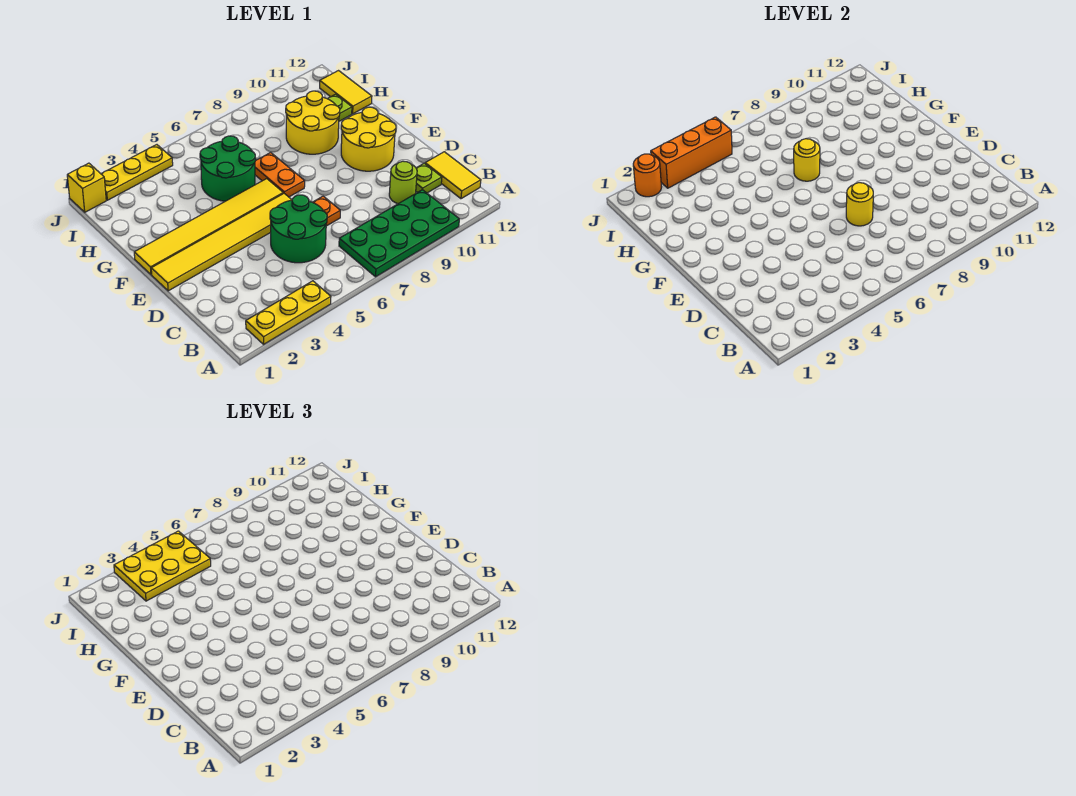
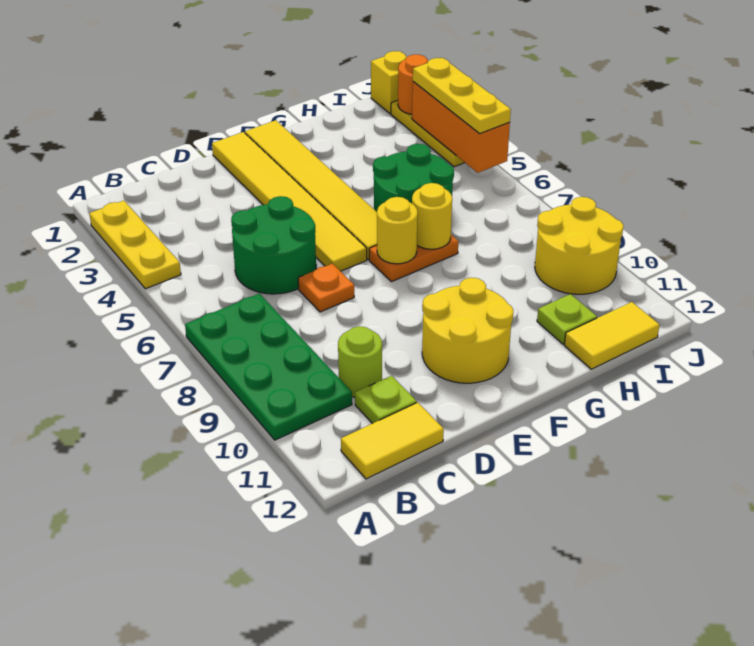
yellow round brick D7 level 2 -> yellow round brick F7 level 2
yellow round brick G9:H10 level 1 -> yellow round brick I9:J10 level 1
yellow plate I3:J5 level 3 -> yellow plate J3:J5 level 3

